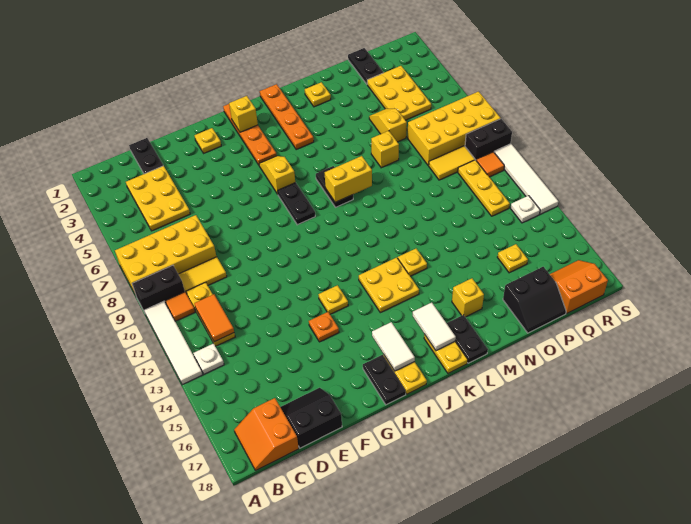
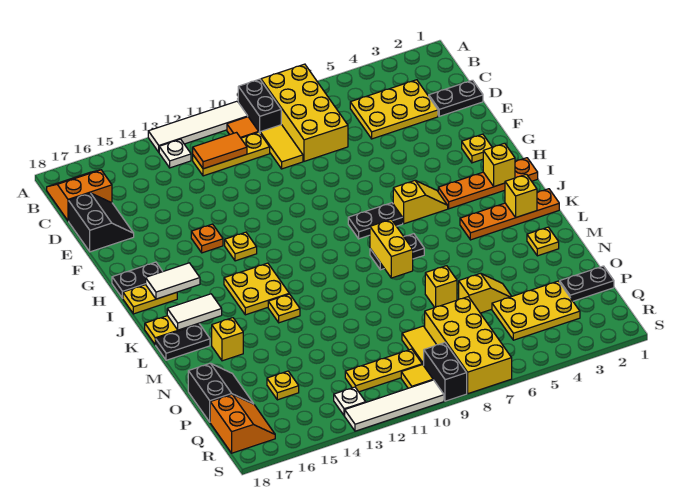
none -> yellow brick K2 level 2
black slope O17:P18 level 1 top 17 -> black slope O17:P18 level 1 top 18
orange tile R10 level 1 -> yellow tile R10 level 1

